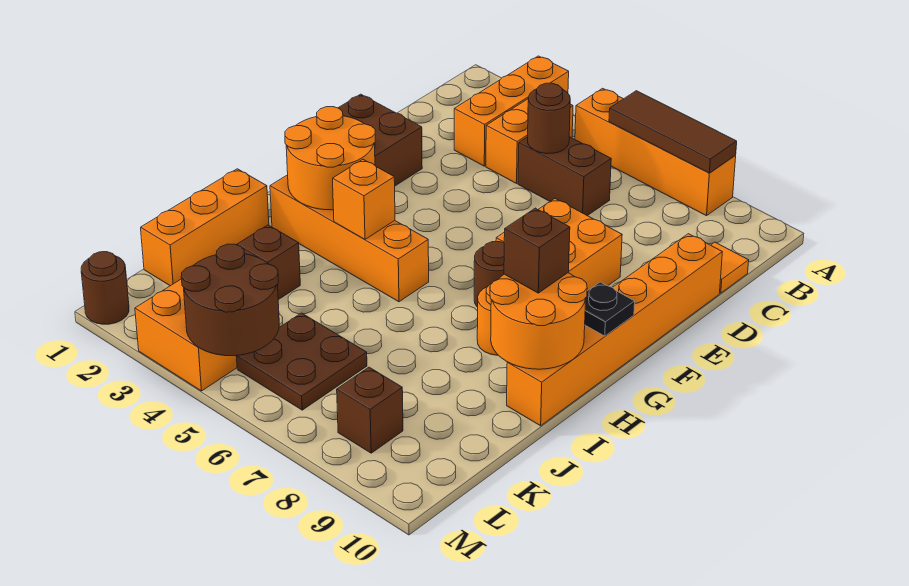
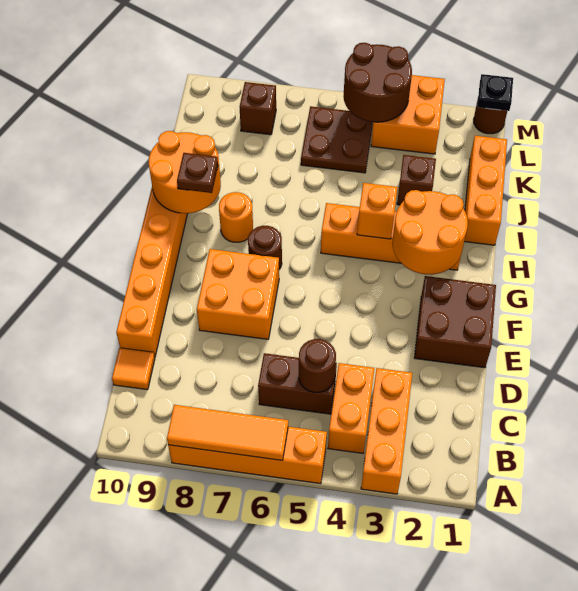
brown tile A6:A8 level 2 -> orange tile A6:A8 level 2
black plate G10 level 2 -> black plate M1 level 2
brown brick H9 level 3 -> brown plate H9 level 3

